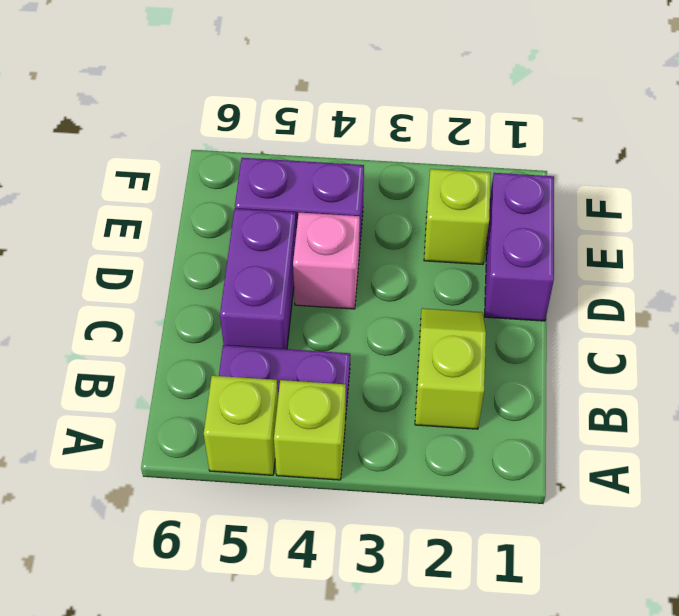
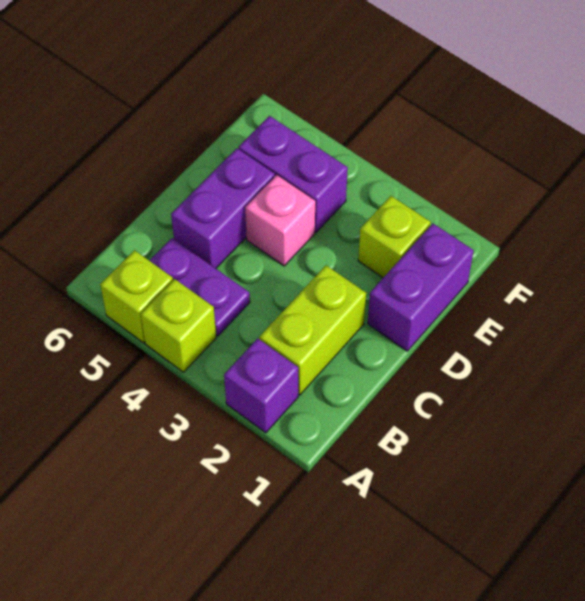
none -> purple brick A2 level 1
lime slope B2:C2 level 1 top B -> lime brick B2:C2 level 1

